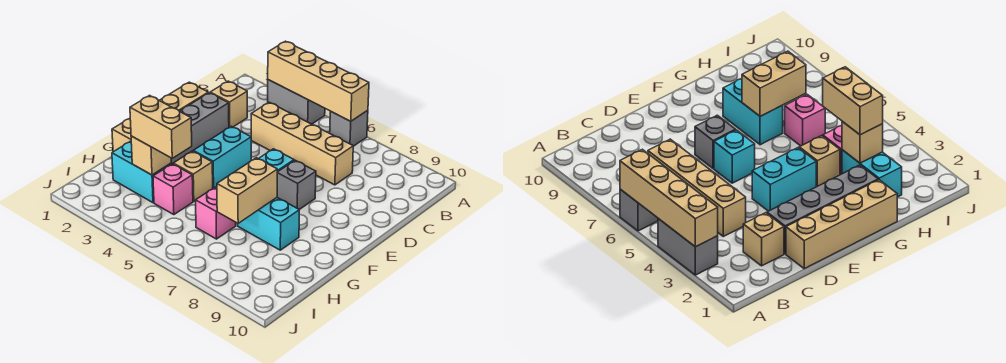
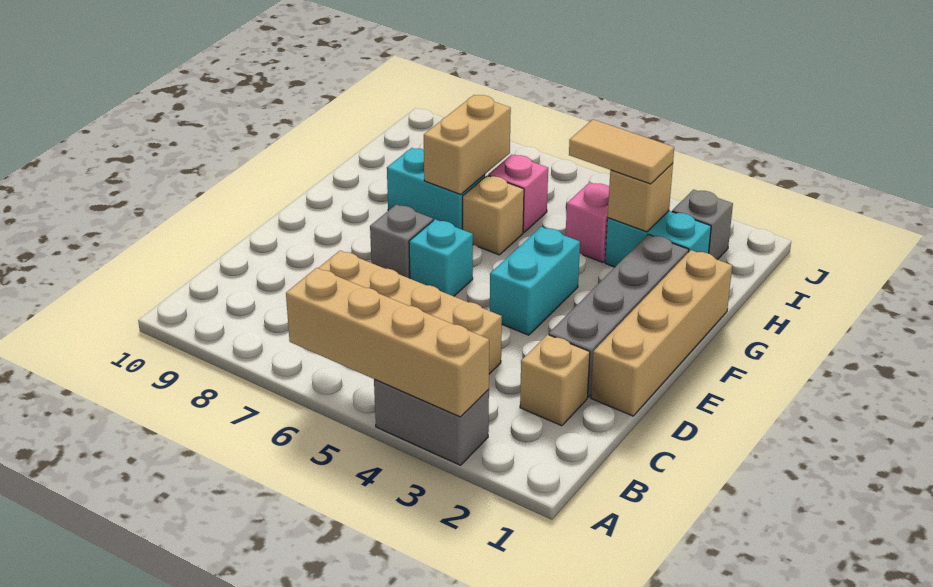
grey brick A6 level 1 -> grey brick I2 level 1
tan brick G4 level 1 -> tan brick G6 level 1
tan brick H3:H4 level 3 -> tan tile H3:H4 level 3

